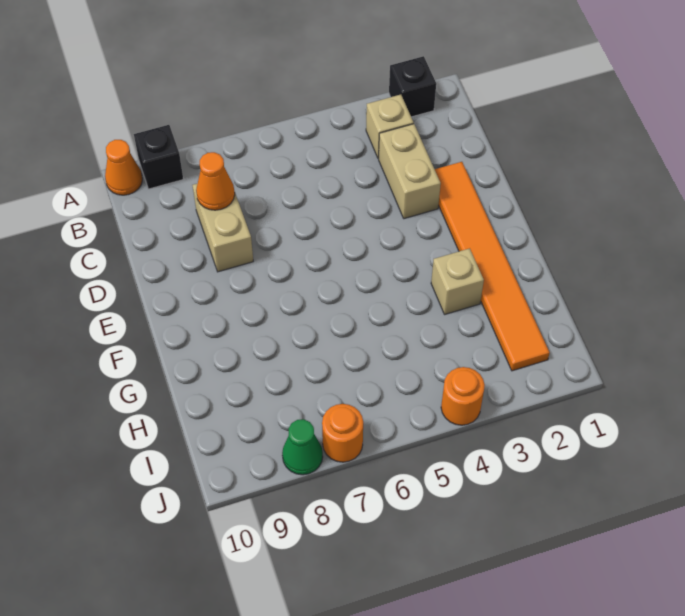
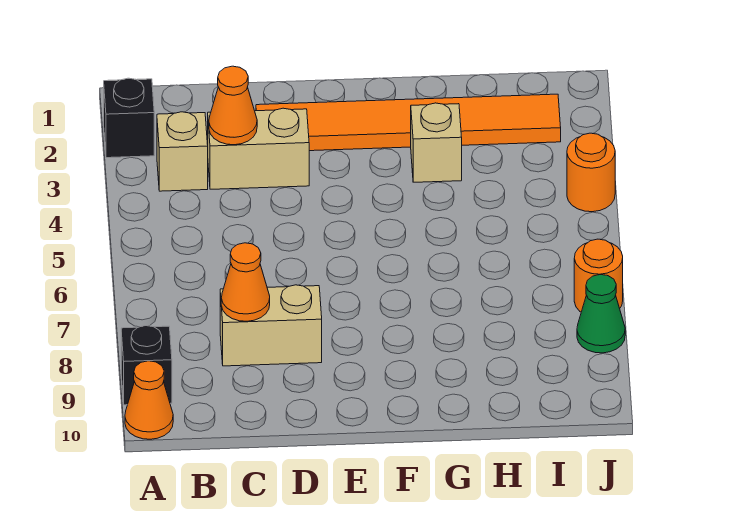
none -> orange cone C3 level 2

